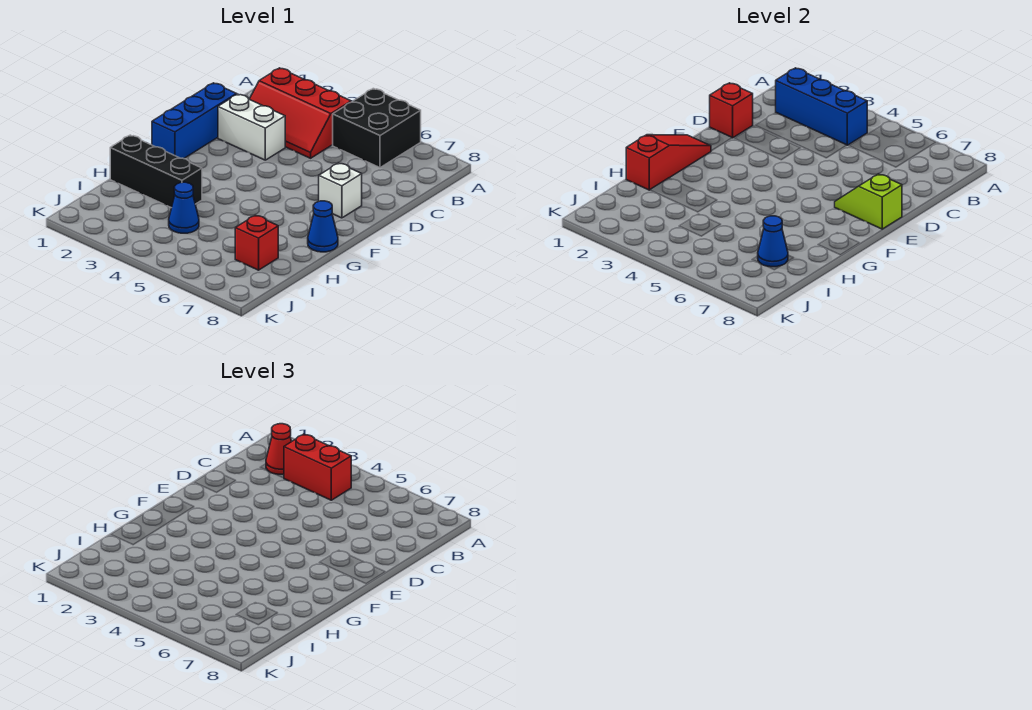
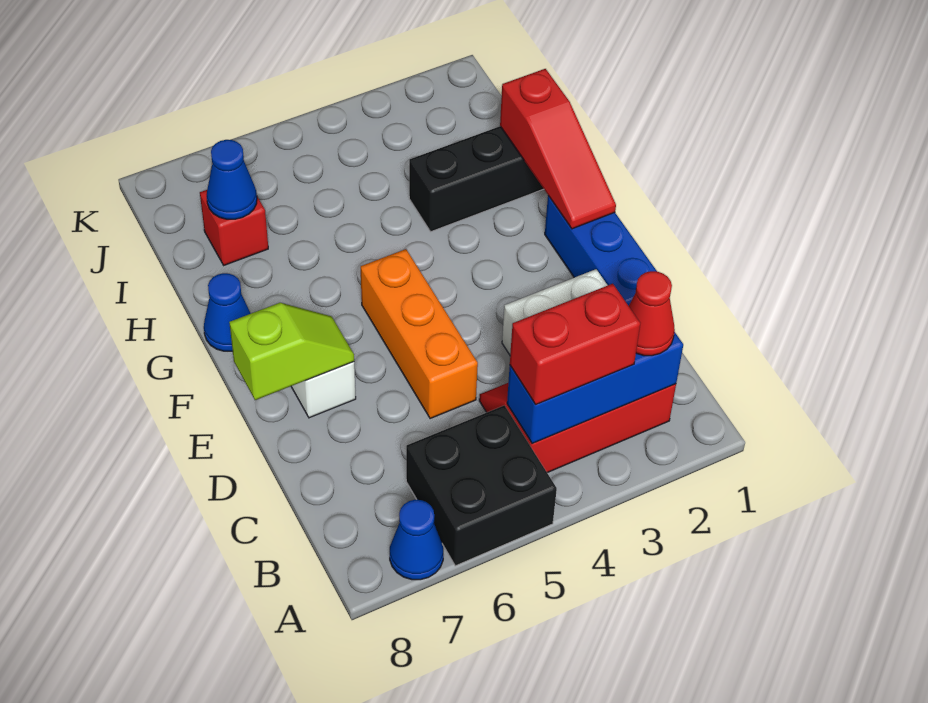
red brick D1 level 2 -> none
none -> orange brick D5:F5 level 1
blue cone I4 level 1 -> blue cone A7 level 1

